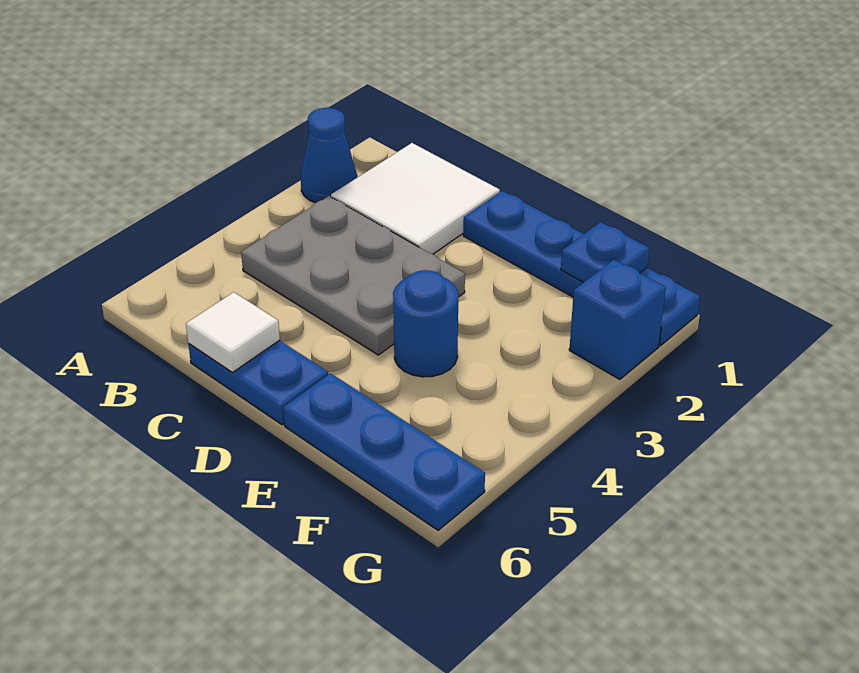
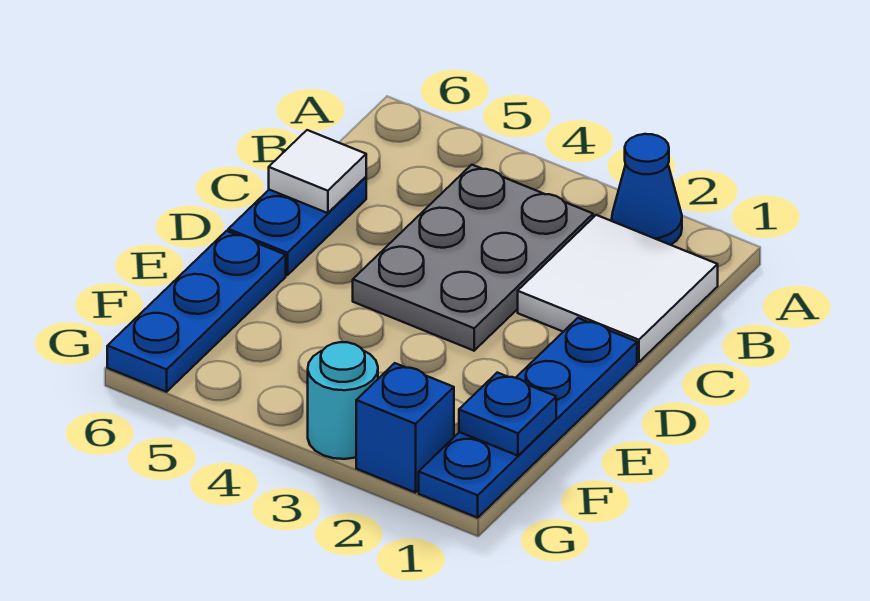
blue round brick E4 level 1 -> none
none -> cyan round brick G3 level 1

